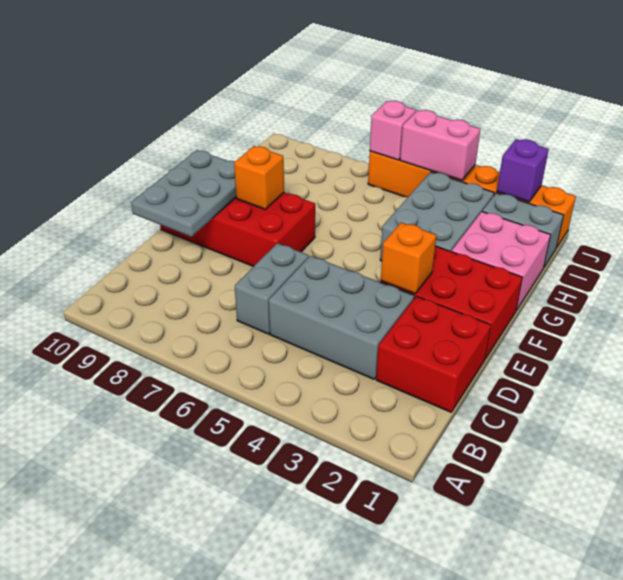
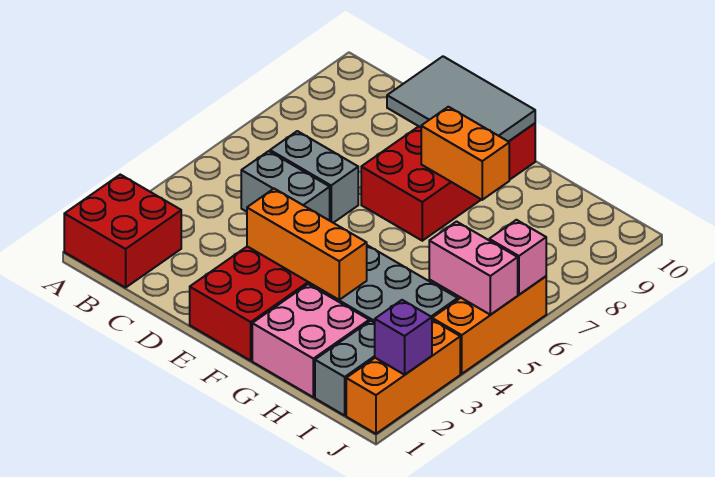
red brick C1:D2 level 1 -> red brick A1:B2 level 1
grey brick C3:D5 level 1 -> grey brick C5:D5 level 1
grey plate D9:F10 level 2 -> grey tile D9:F10 level 2
orange brick E3 level 2 -> orange brick E3:G3 level 2
orange brick F8 level 2 -> orange brick F8:G8 level 2
pink brick J4:J5 level 2 -> pink brick I5:J5 level 2

